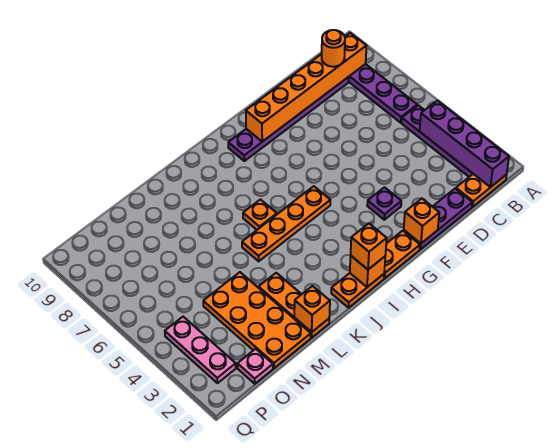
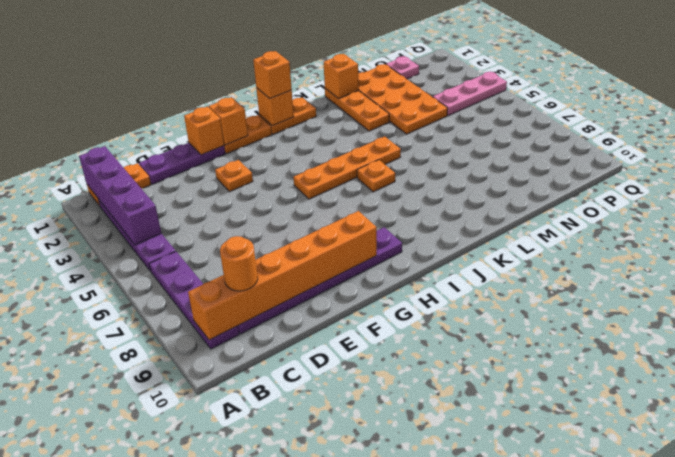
purple plate F3 level 1 -> orange plate F3 level 1
none -> orange brick G1 level 2
pink plate P2:P4 level 1 -> pink plate O4:Q4 level 1

